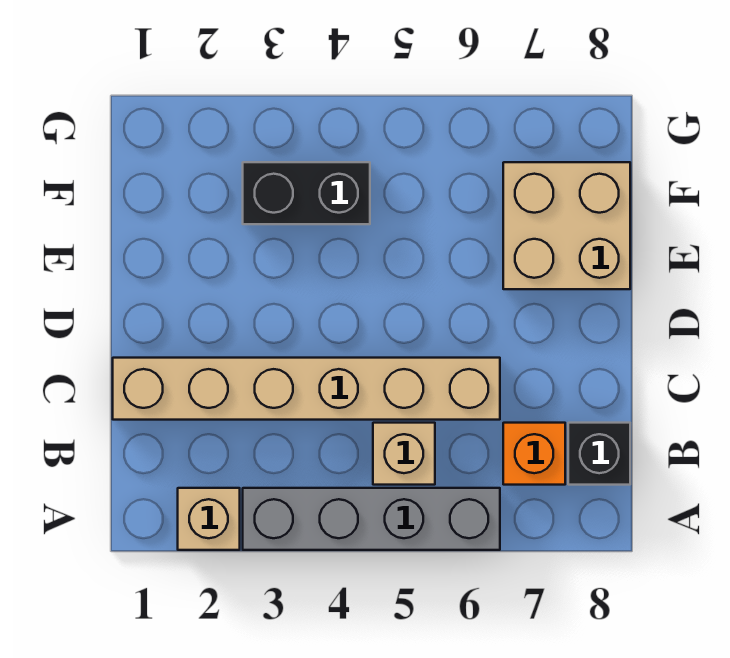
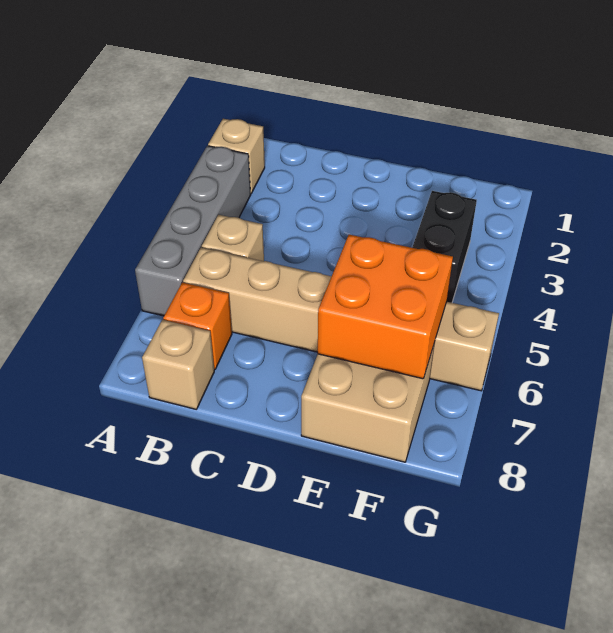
black brick B8 level 1 -> tan brick B8 level 1
tan brick C1:C6 level 1 -> tan brick B6:G6 level 1
none -> orange brick E6:F7 level 2

